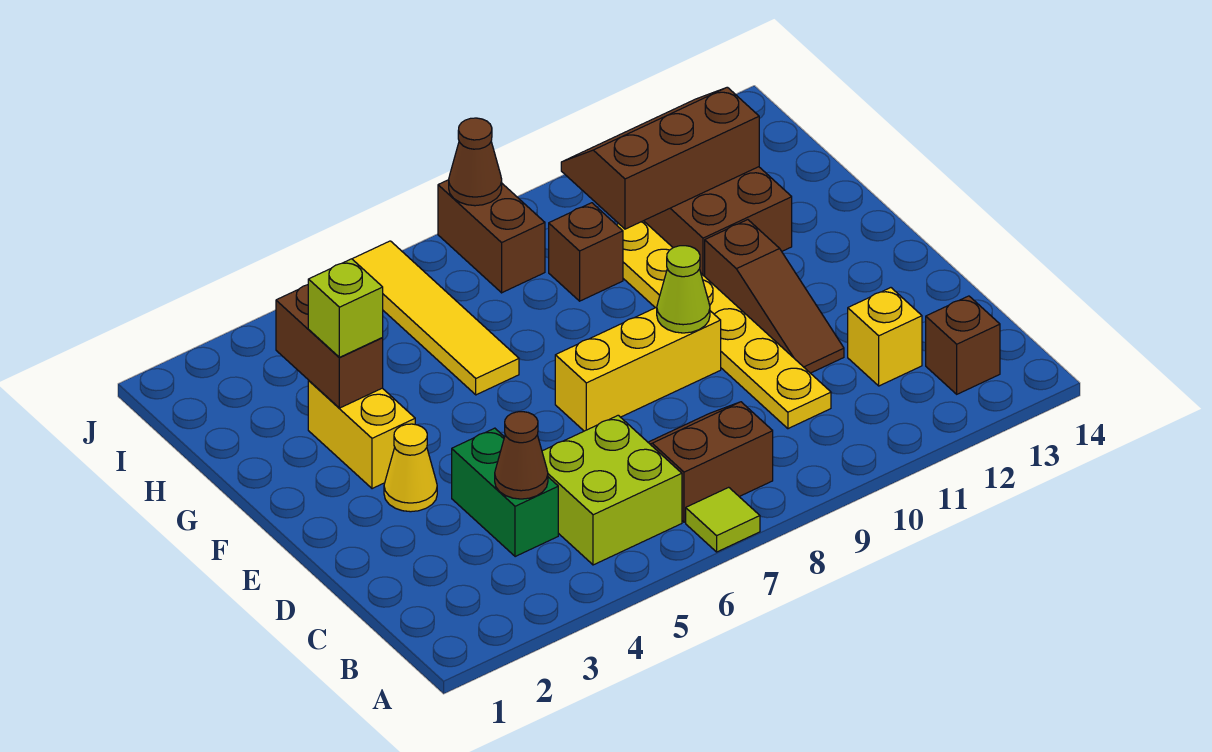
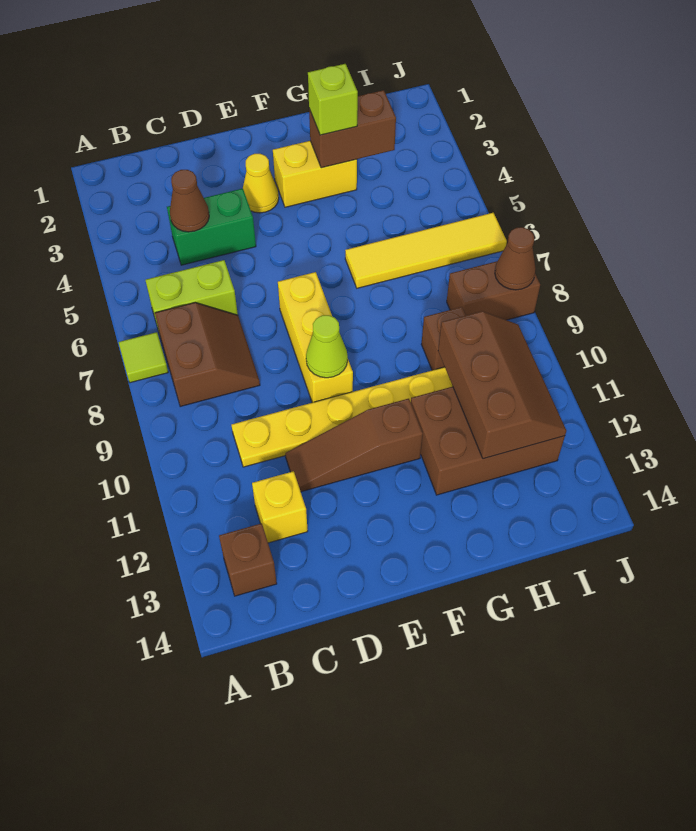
lime brick B5:C6 level 1 -> lime brick B6:C6 level 1

